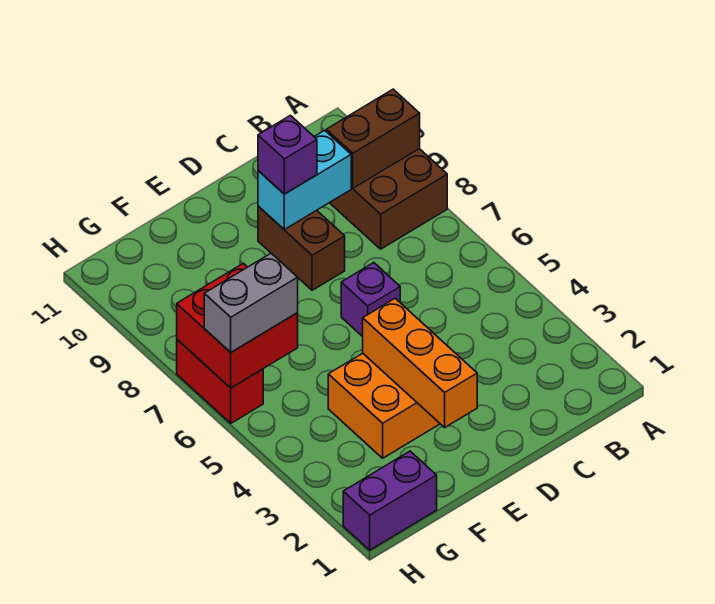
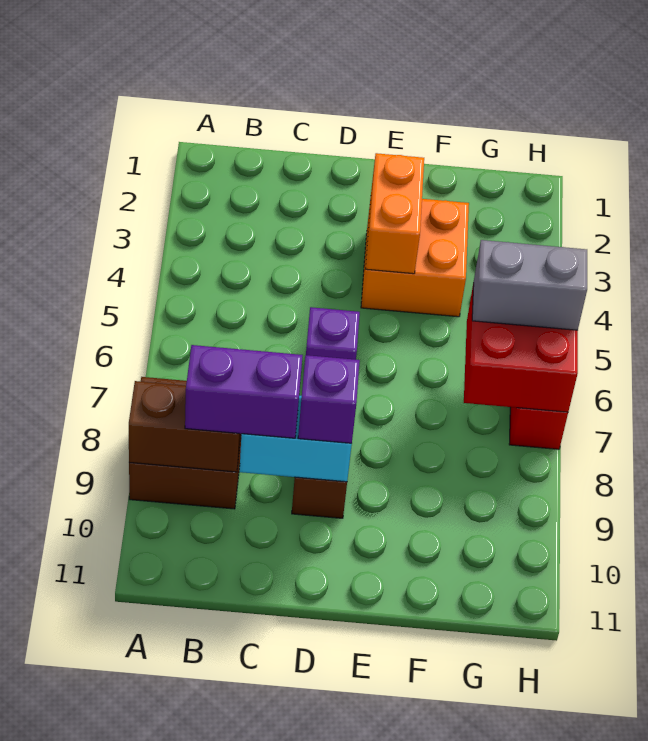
orange brick E2:E4 level 2 -> orange brick E3:E4 level 2
purple brick G1:H1 level 1 -> purple brick B9:C9 level 3

